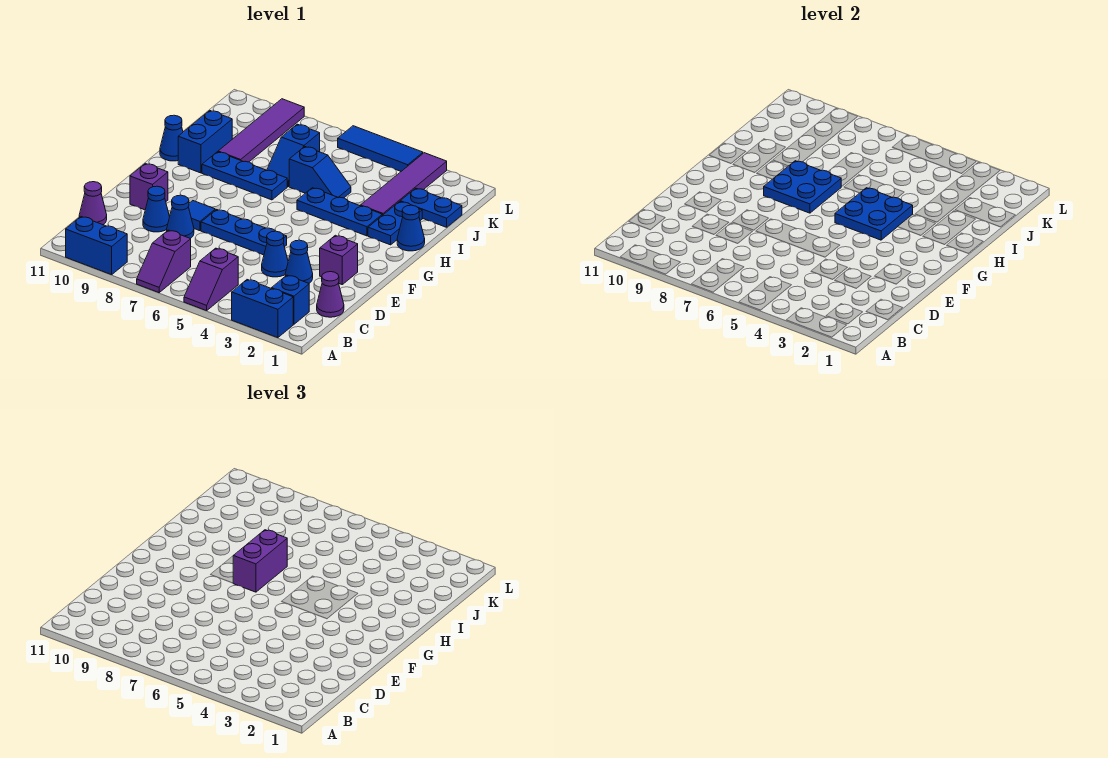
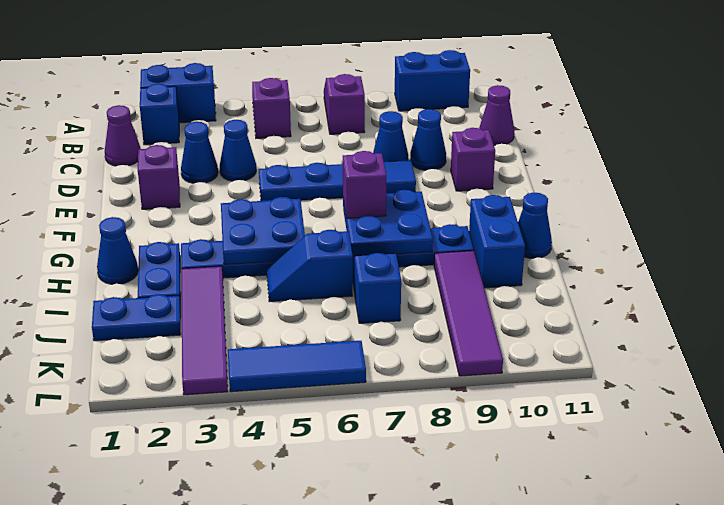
purple brick G7:H7 level 3 -> purple brick G7 level 3

